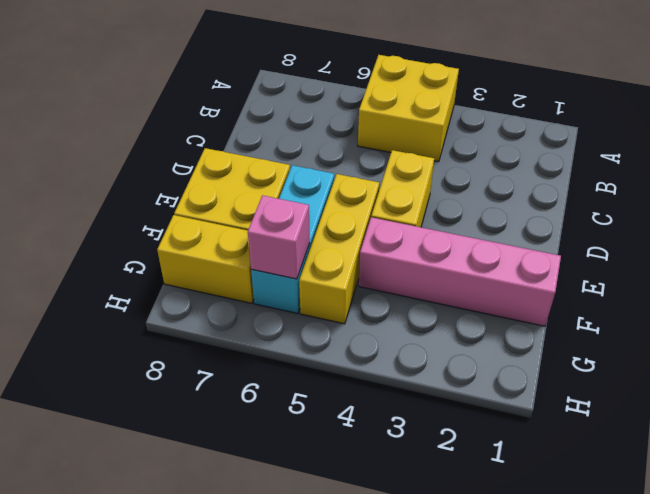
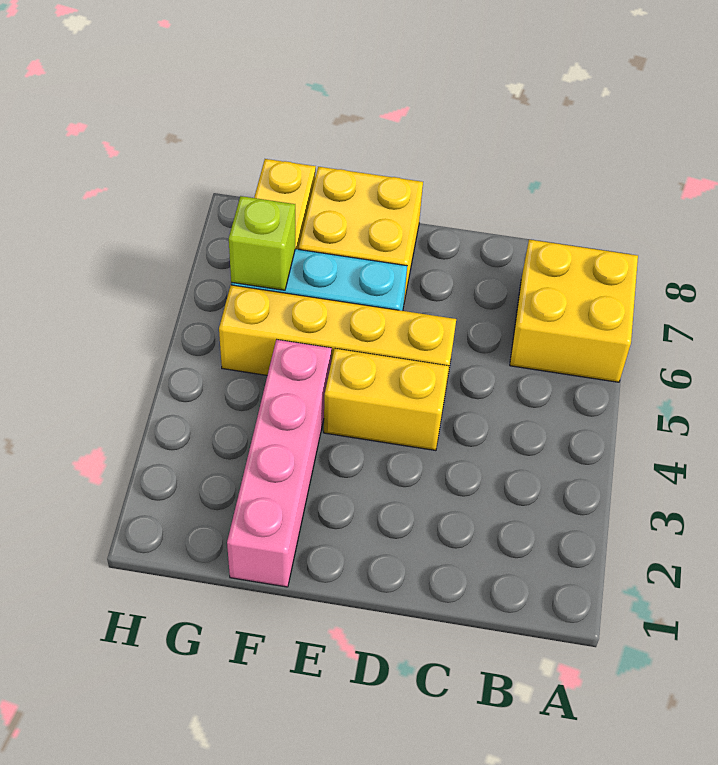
yellow brick A4:B5 level 1 -> yellow brick A6:B7 level 1
yellow brick E5:G5 level 1 -> yellow brick D5:G5 level 1
pink brick G6 level 2 -> lime brick G6 level 2

